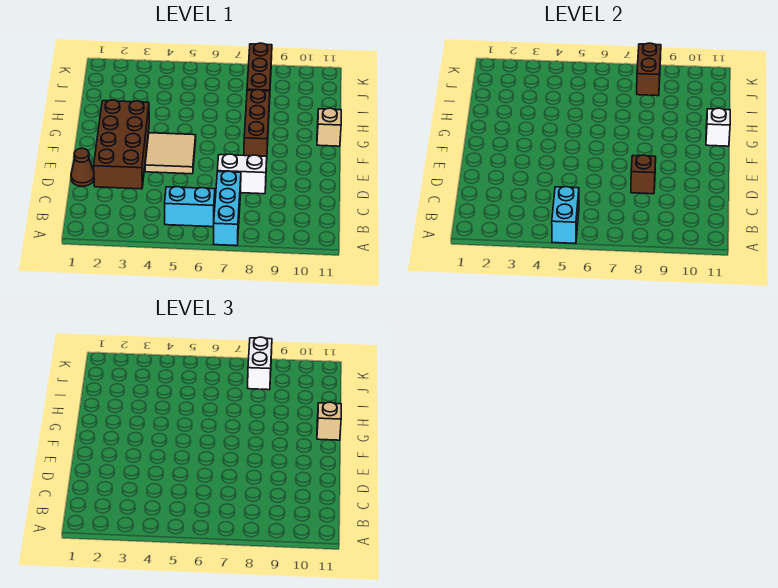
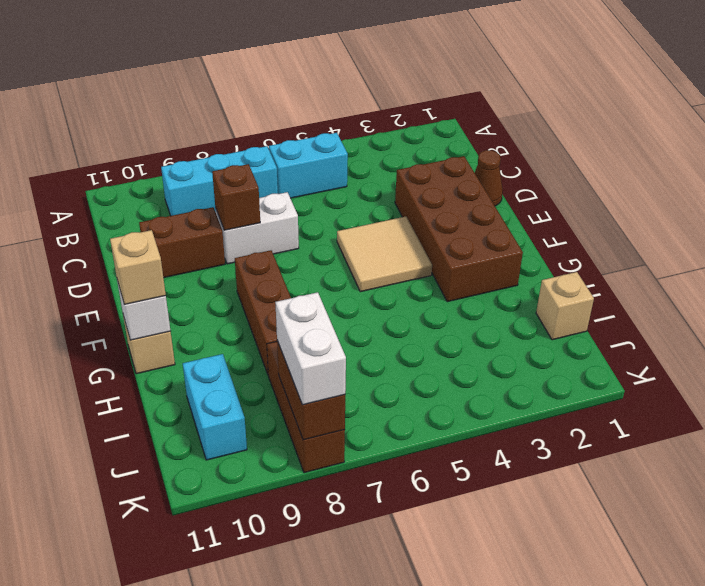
cyan brick A5:B5 level 2 -> cyan brick I10:J10 level 1
cyan brick A7:C7 level 1 -> cyan brick B7:B9 level 1
none -> brown brick D9:D10 level 1
none -> tan brick I1 level 1

